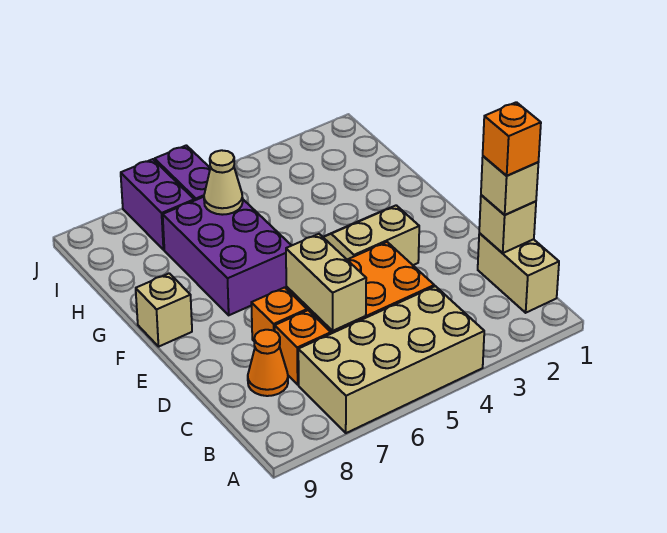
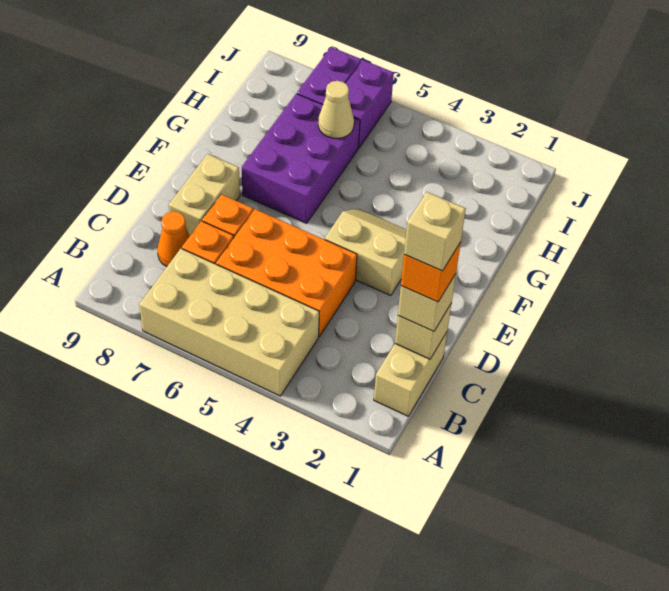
tan brick C6:D6 level 2 -> tan brick D8:E8 level 1
tan brick F9 level 1 -> tan brick C1 level 5

